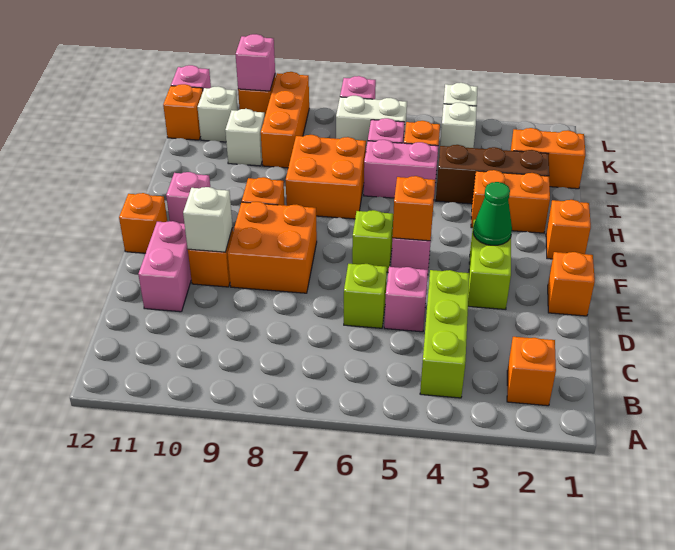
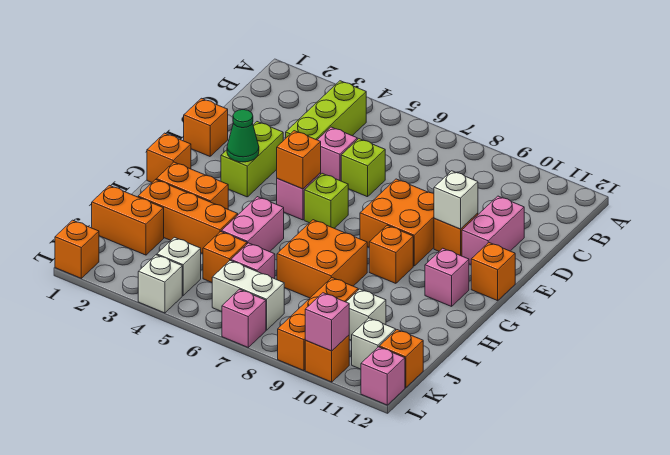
orange brick B2 level 1 -> orange brick L1 level 1
brown brick I2:I4 level 1 -> orange brick I2:I4 level 1
pink brick I5:I6 level 1 -> pink brick H5:I5 level 1

